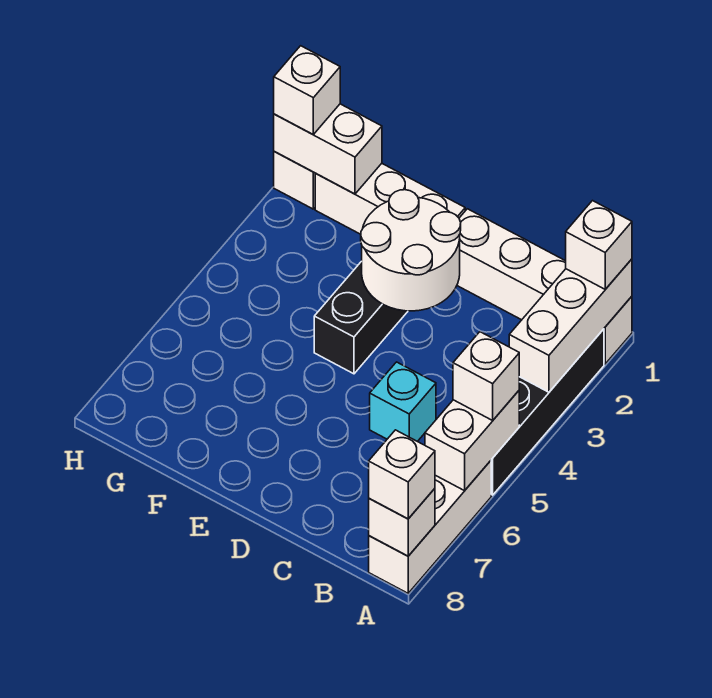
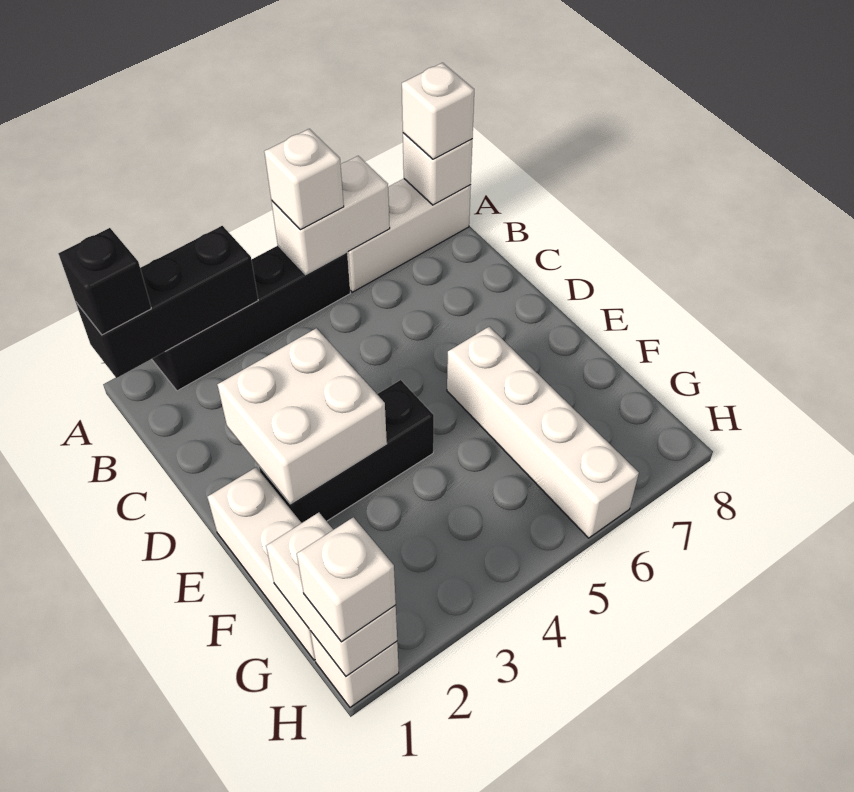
white brick A1:D1 level 1 -> white brick E6:H6 level 1
white brick A1:A3 level 2 -> black brick A1:A3 level 2
white brick A1 level 3 -> black brick A1 level 3
cyan brick C5 level 1 -> none
white round brick D2:E3 level 2 -> white brick D2:E3 level 2

